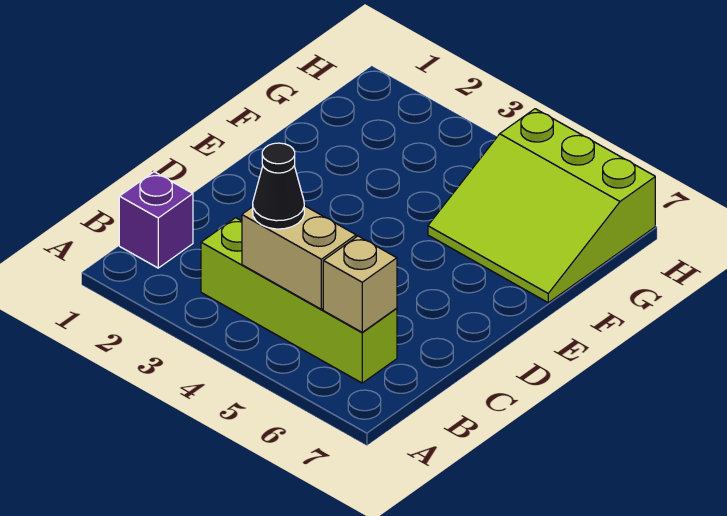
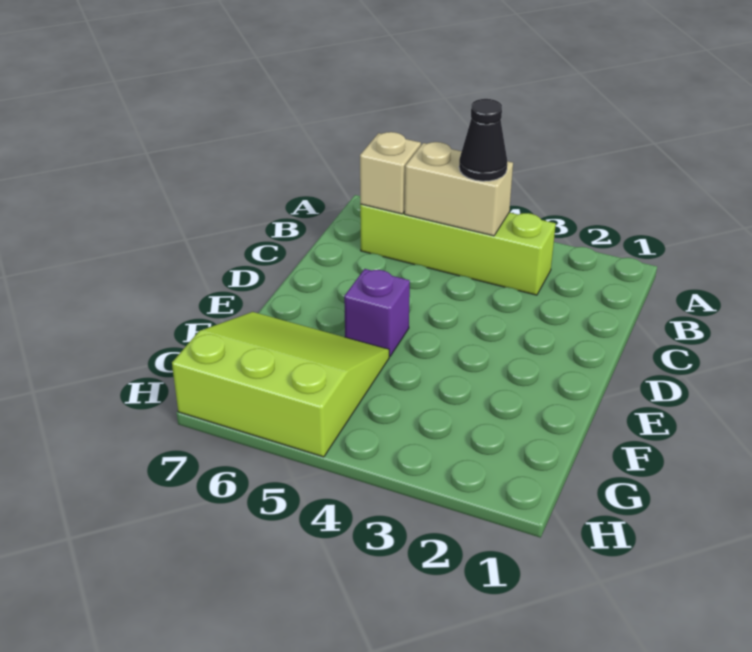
purple brick B1 level 1 -> purple brick E5 level 1

